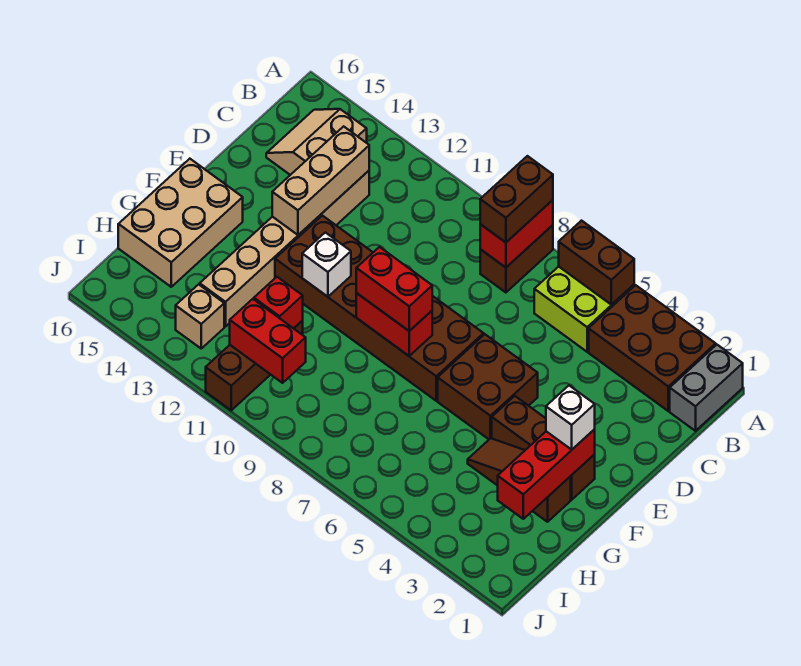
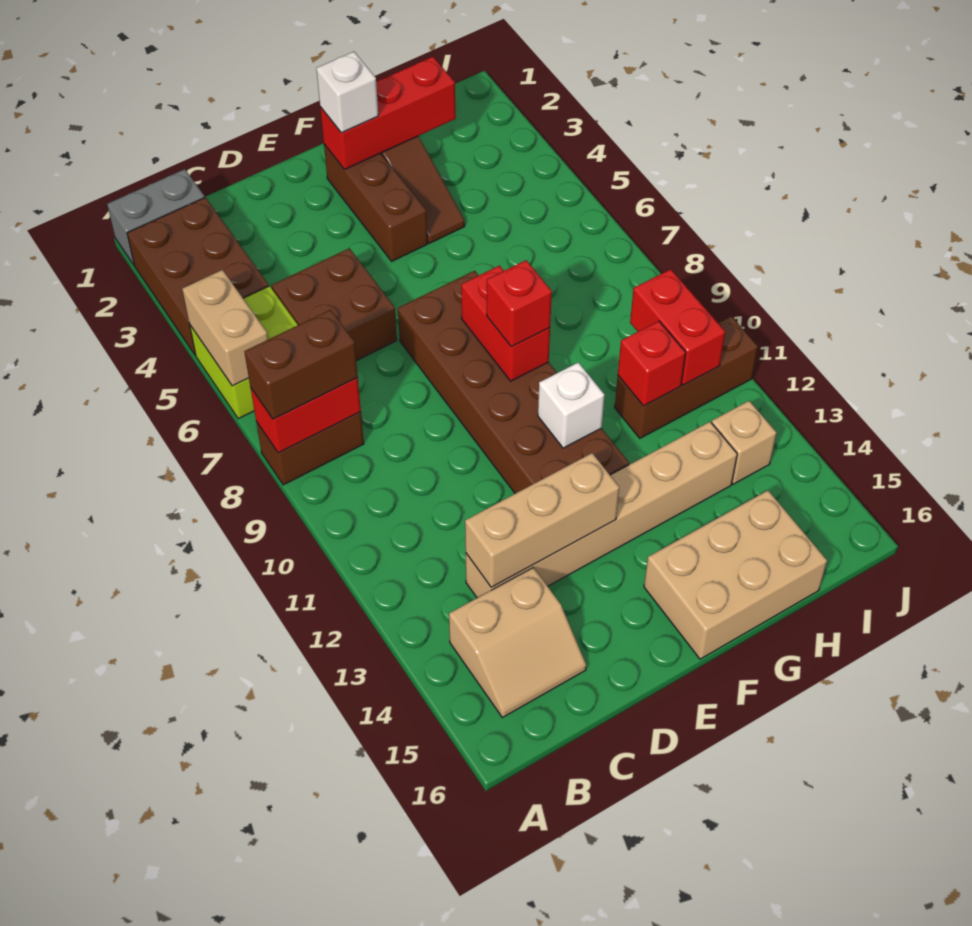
brown brick A5:A6 level 2 -> tan brick A5:A6 level 2
brown brick E5:F6 level 1 -> brown brick C5:D6 level 1
red brick F8:F9 level 3 -> red brick F9 level 3

